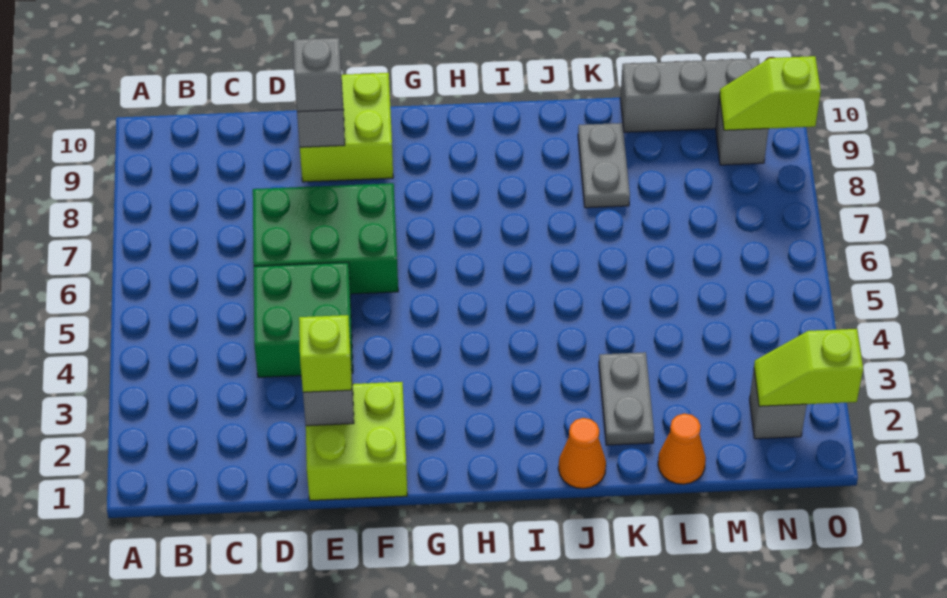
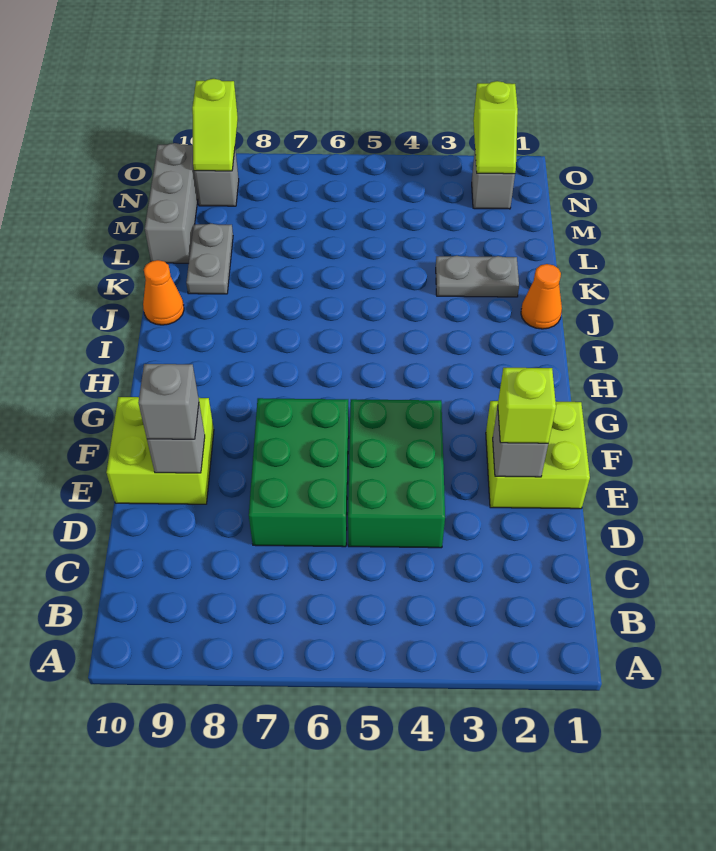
green brick D4:E5 level 1 -> green brick D4:F5 level 1
grey plate K8:K9 level 1 -> grey plate K9:L9 level 1
orange cone L1 level 1 -> orange cone J10 level 1

